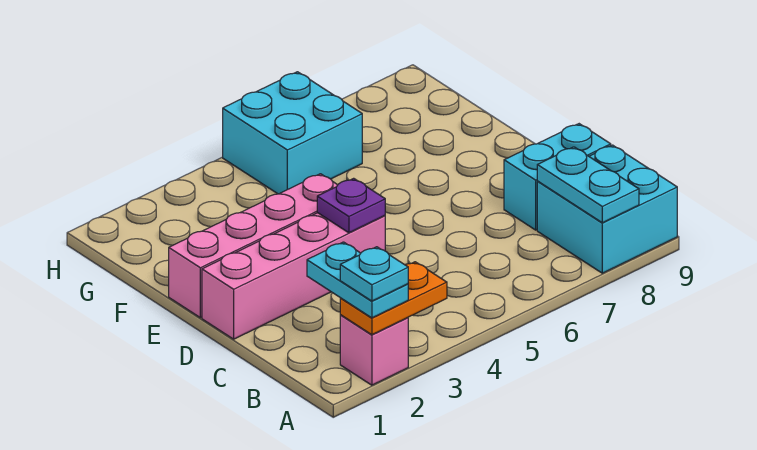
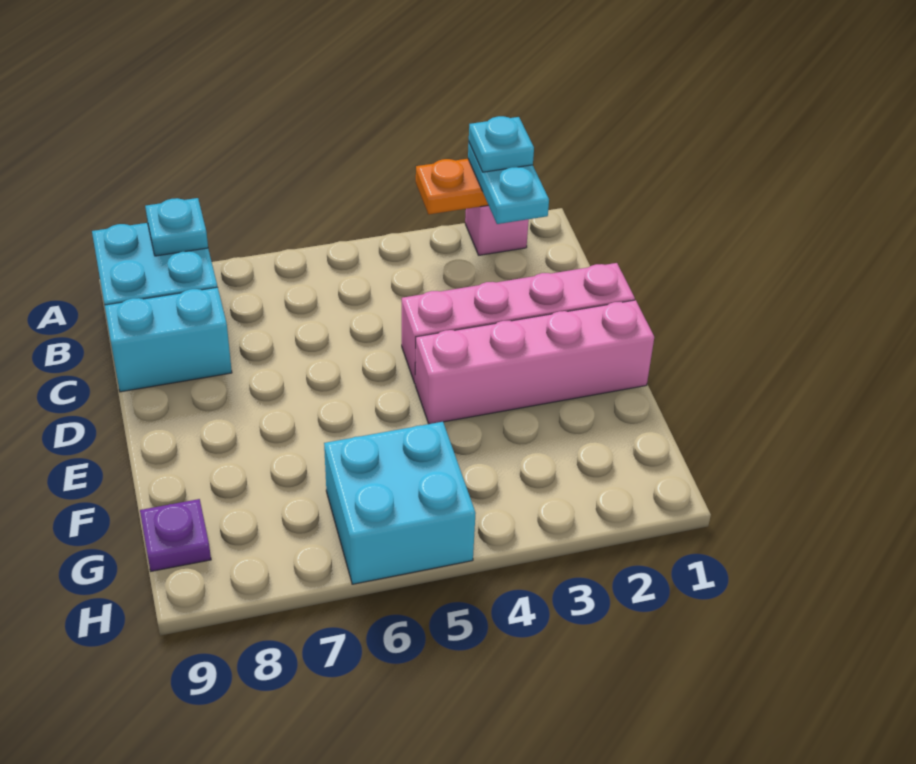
cyan plate A8:B8 level 2 -> cyan plate A8 level 2
purple plate D4 level 2 -> purple plate G9 level 1

